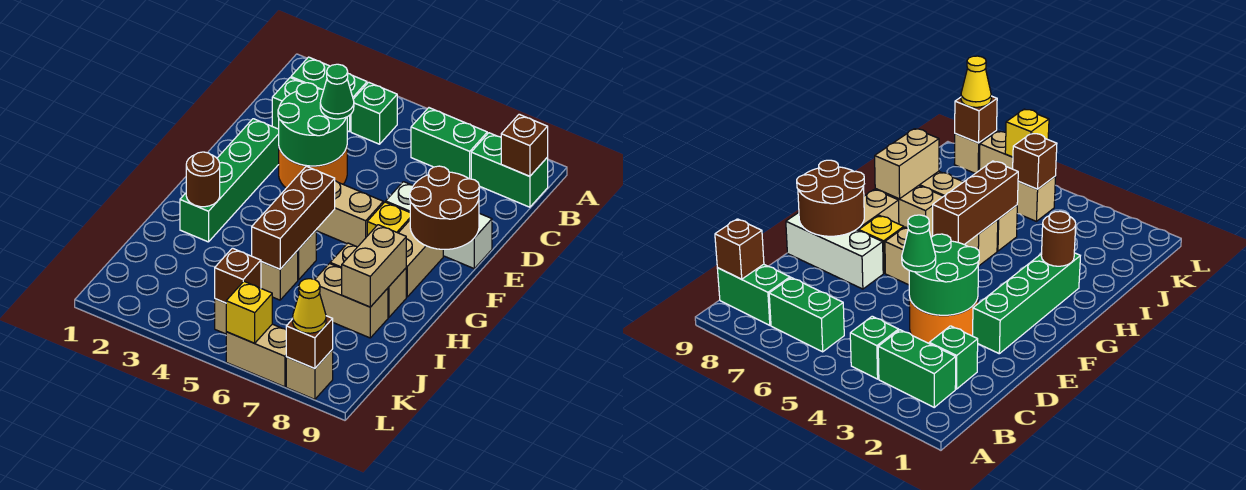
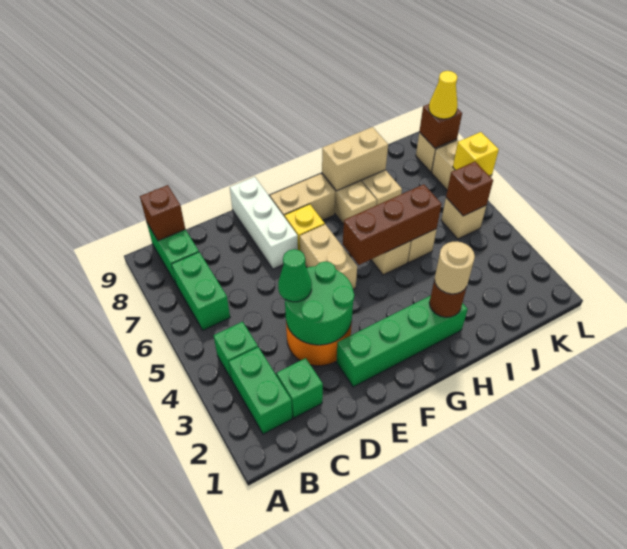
brown round brick E8:F9 level 2 -> none
none -> tan round brick H2 level 3

